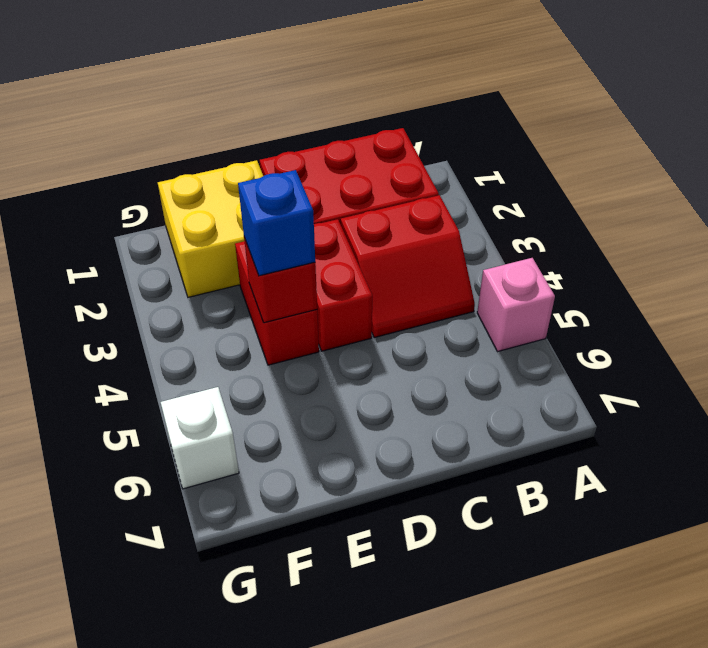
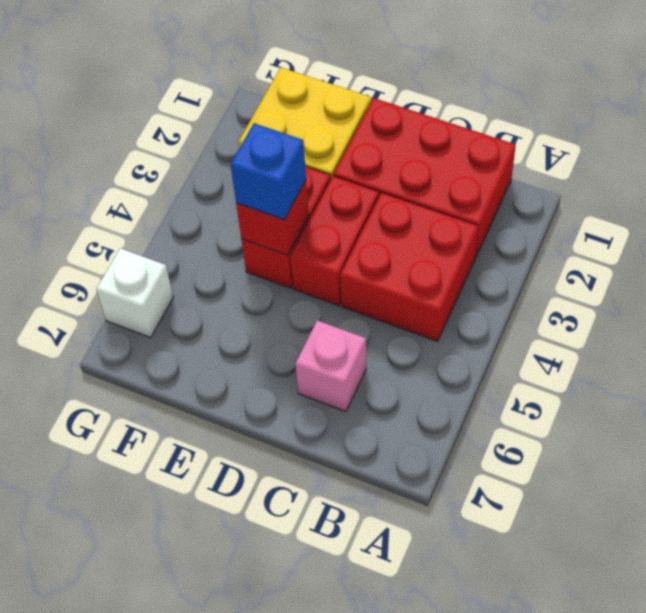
pink brick A5 level 1 -> pink brick C6 level 1
red slope B3:C4 level 1 top 3 -> red brick B3:C4 level 1

